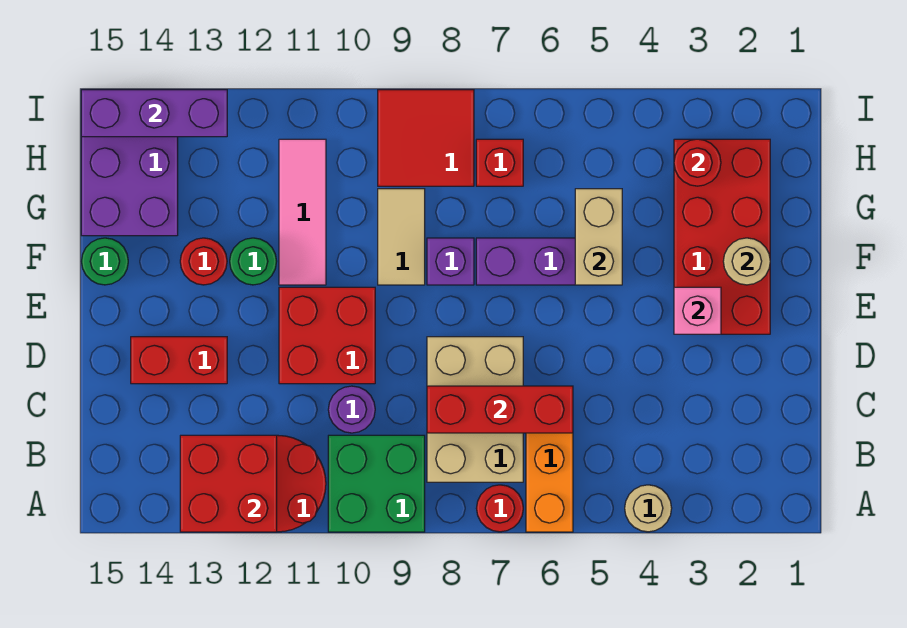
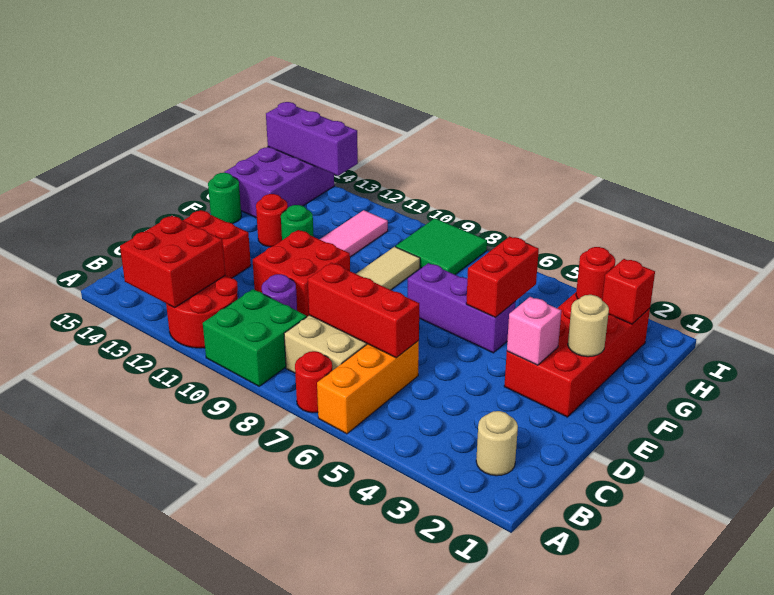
tan round brick A4 level 1 -> tan round brick B2 level 1
tan brick F5:G5 level 2 -> red brick F5:G5 level 2
purple brick F8 level 1 -> none
red brick H7 level 1 -> red brick H2 level 2
red tile H8:I9 level 1 -> green tile H8:I9 level 1

